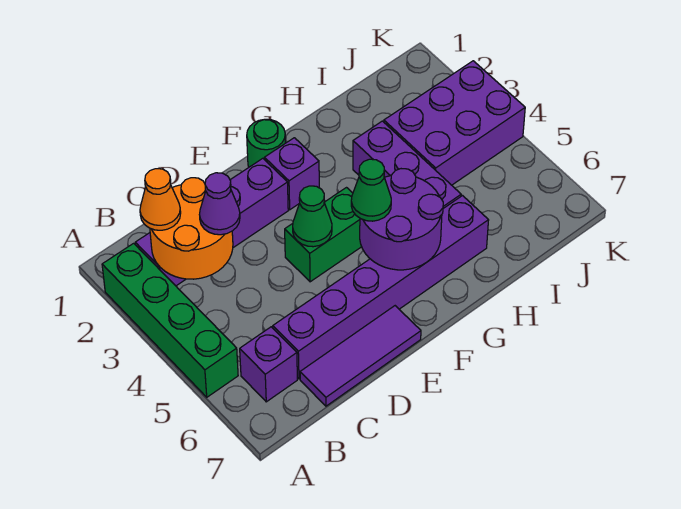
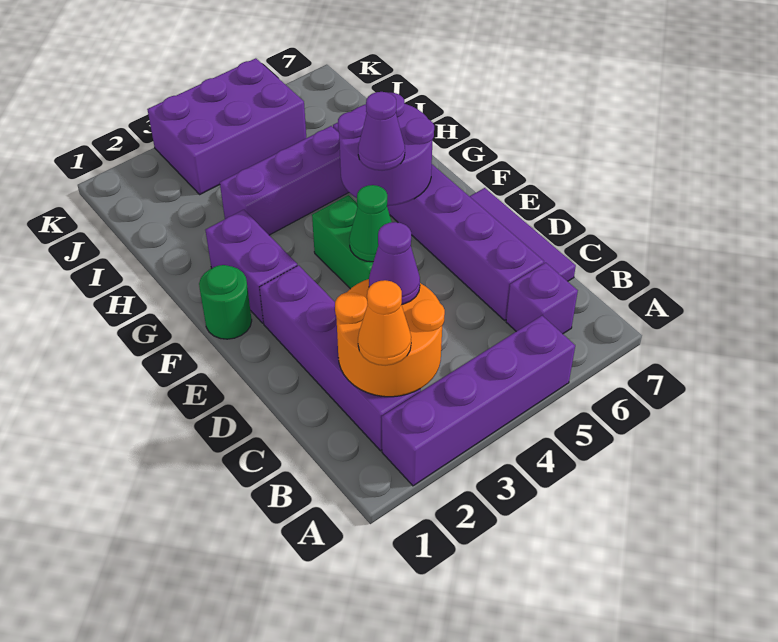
green brick A2:A5 level 1 -> purple brick A2:A5 level 1
purple brick F2 level 1 -> purple brick F2:G2 level 1
green cone F5 level 3 -> purple cone F5 level 3
purple brick I3:K4 level 1 -> purple brick J3:K5 level 1

